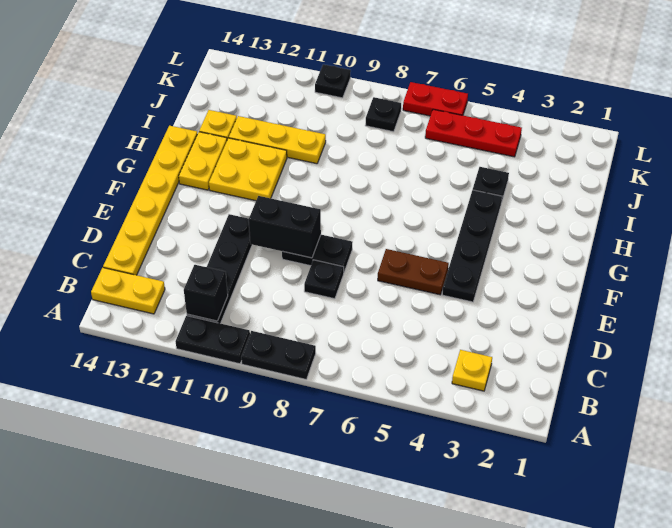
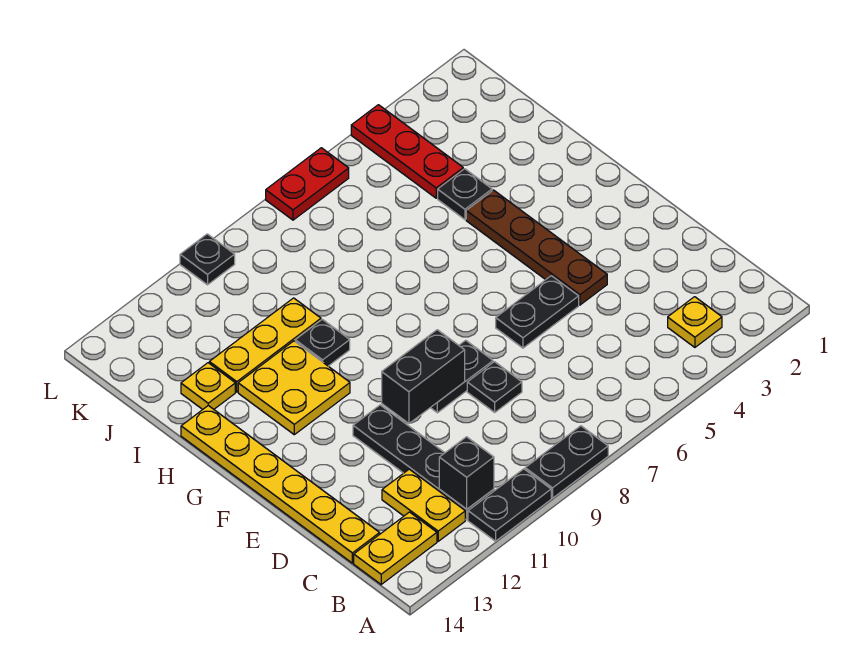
black plate E4:H4 level 1 -> brown plate E4:H4 level 1
brown plate E5:E6 level 1 -> black plate E5:E6 level 1
yellow plate G13:H13 level 1 -> yellow plate B12:C12 level 1
red plate K4:K6 level 1 -> red plate J4:L4 level 1
black plate K8 level 1 -> black plate H10 level 1

